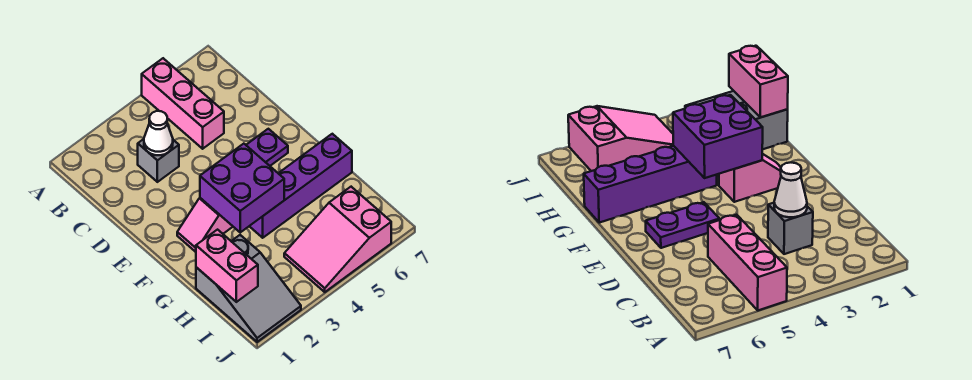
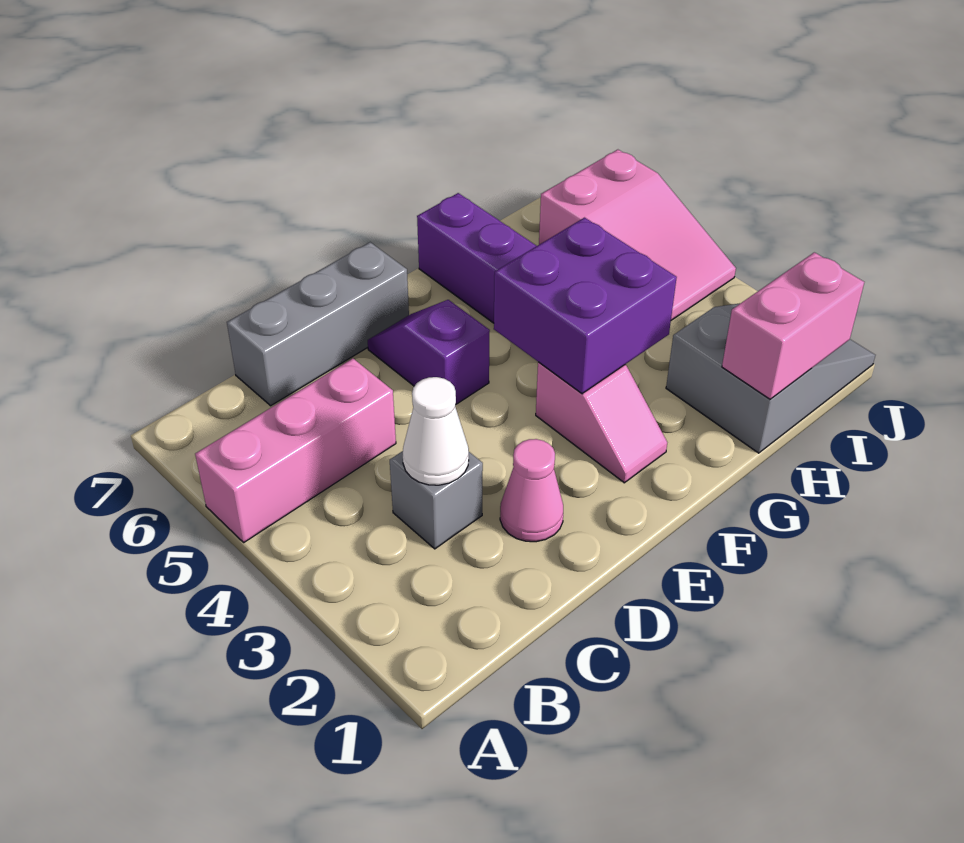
none -> grey brick C7:E7 level 1
none -> pink cone D2 level 1
purple plate E5:E6 level 1 -> purple slope E5:E6 level 1 top 5

